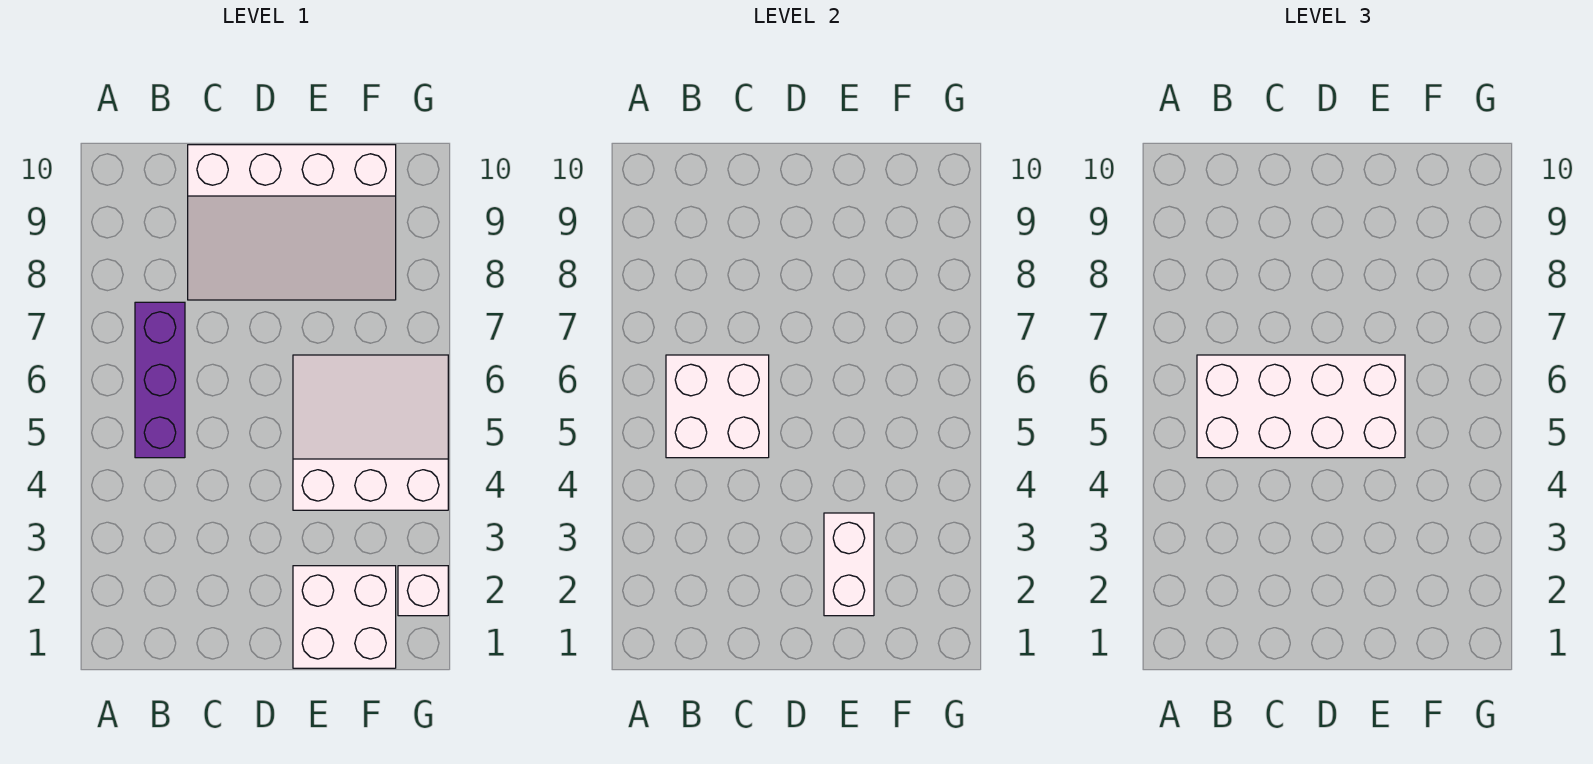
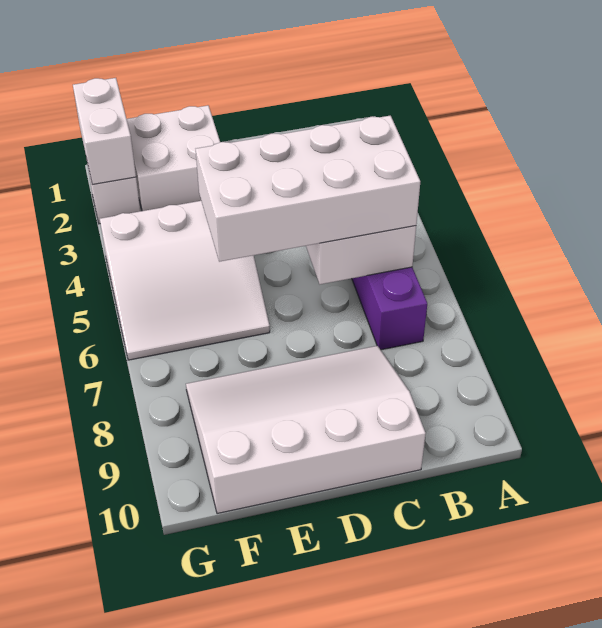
white brick E2:E3 level 2 -> white brick G1:G2 level 2

